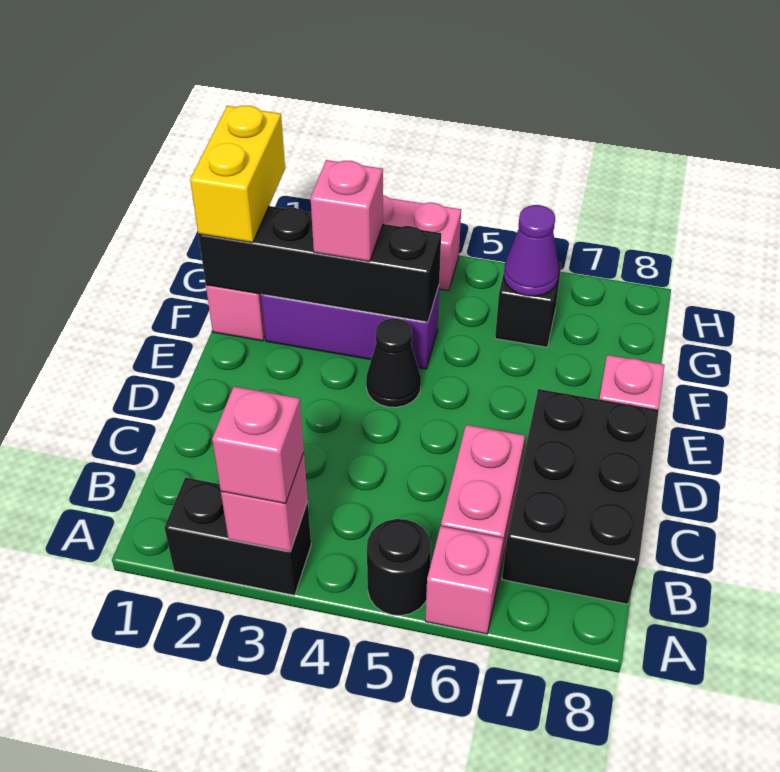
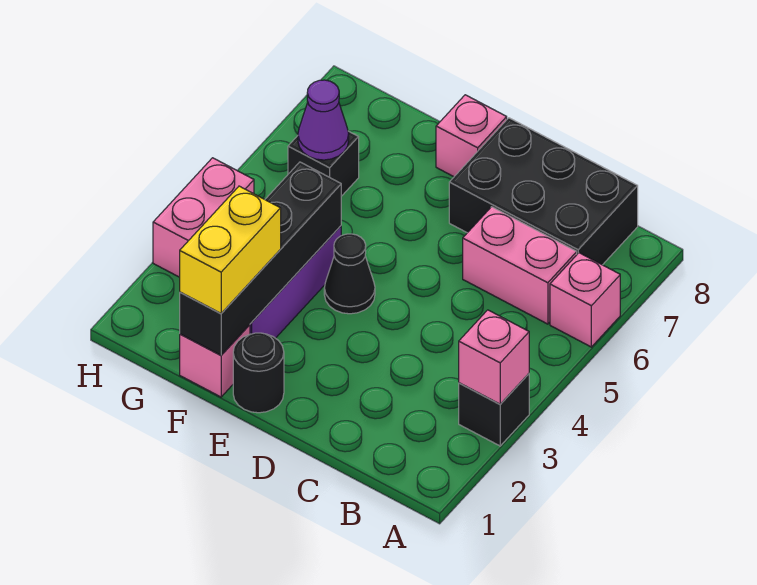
black brick A2:A3 level 1 -> black brick A3 level 1
pink brick A3 level 3 -> none
black round brick A5 level 1 -> black round brick E1 level 1
yellow brick F1:G1 level 3 -> yellow brick F1:F2 level 3
pink brick F3 level 3 -> none

